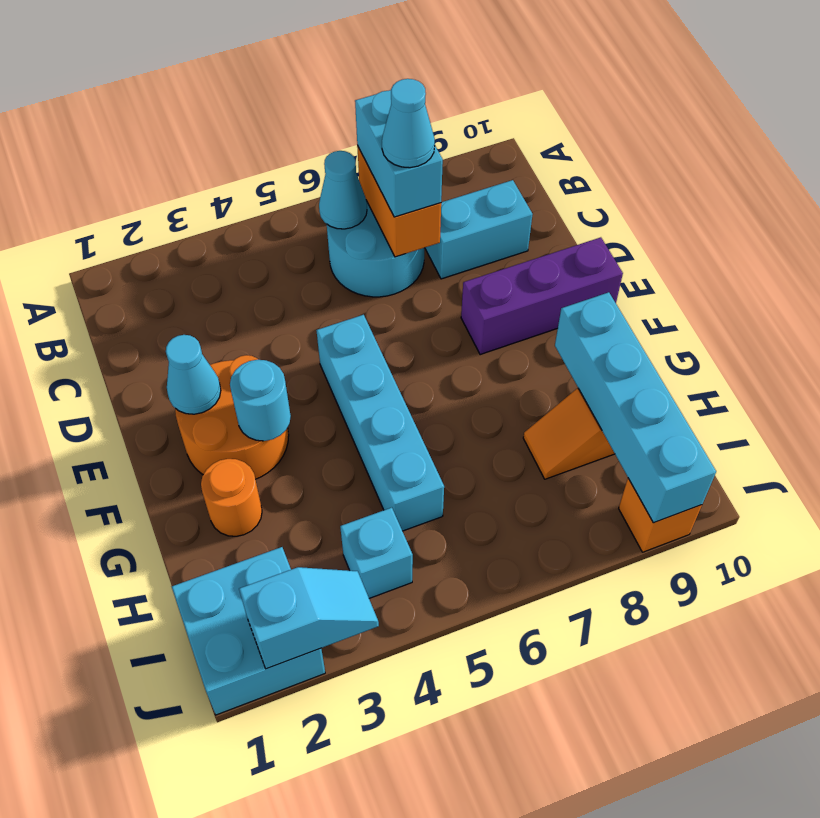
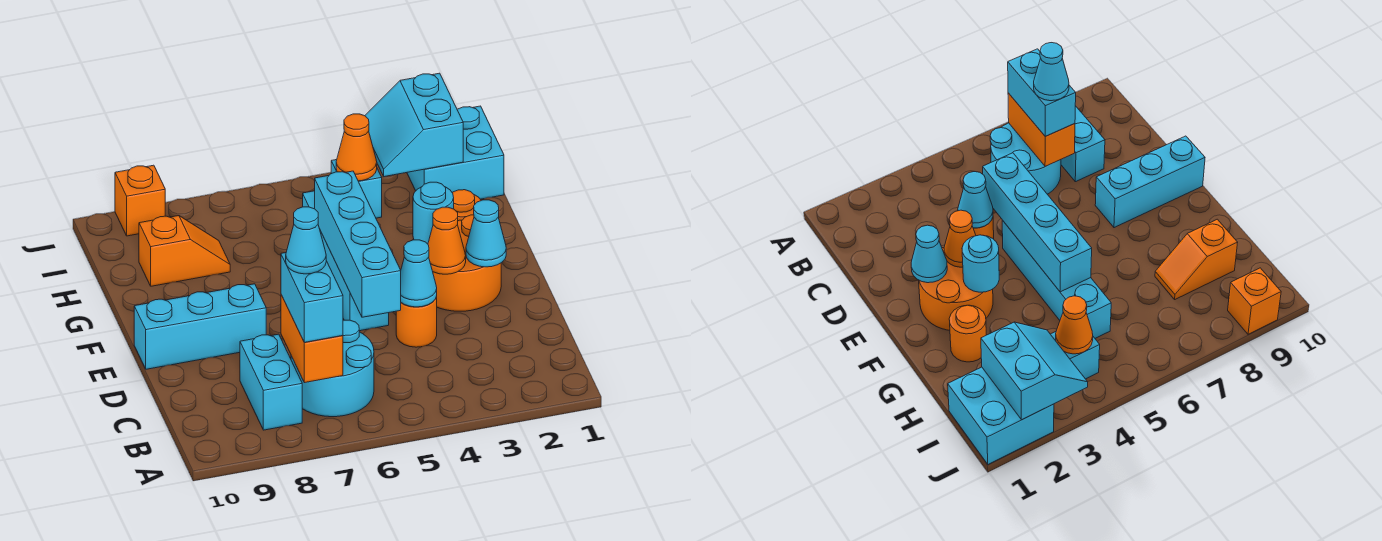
cyan cone B6 level 2 -> cyan cone D4 level 2
cyan brick C8:C9 level 1 -> cyan brick B8:C8 level 1
none -> orange round brick D4 level 1
none -> orange cone E3 level 2
purple brick E8:E10 level 1 -> cyan brick E8:E10 level 1
cyan brick G9:J9 level 2 -> cyan brick D5:G5 level 2
none -> orange cone I4 level 2
cyan slope J2:J3 level 2 top 2 -> cyan slope I2:J3 level 2 top 2

